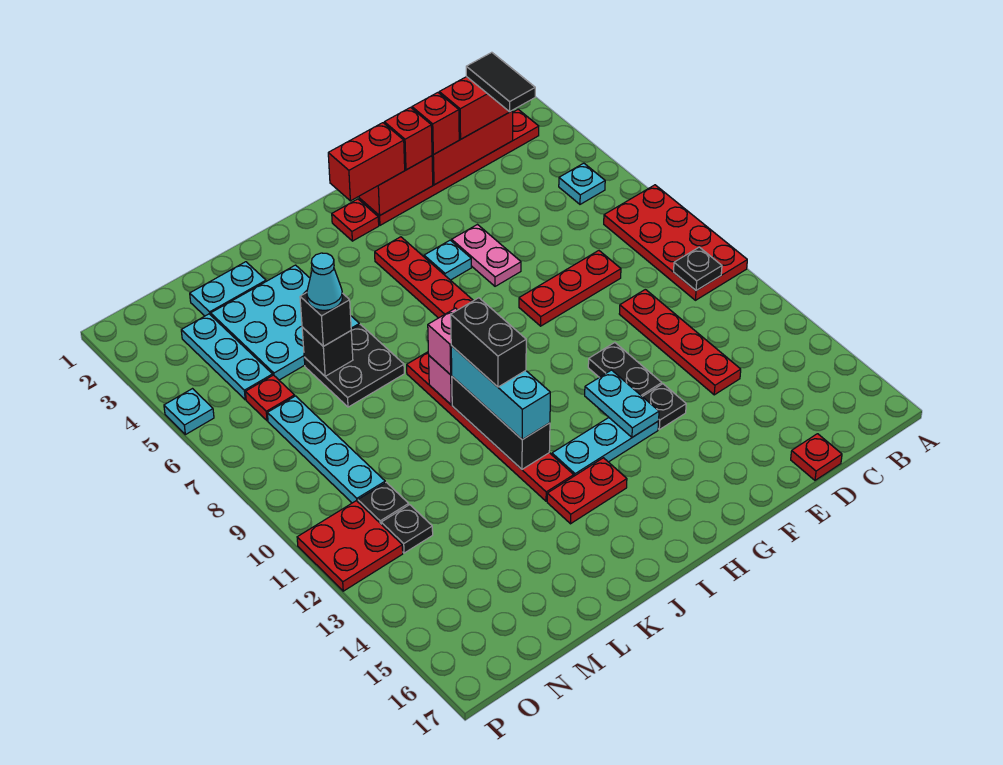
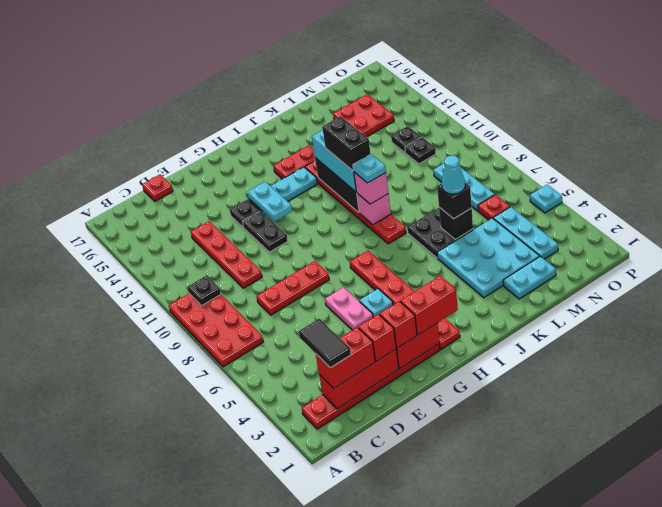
cyan plate B5 level 1 -> cyan plate J9 level 4
cyan plate N7:N10 level 1 -> cyan plate N7:N9 level 1
red plate O11:P12 level 1 -> red plate M14:N15 level 1

